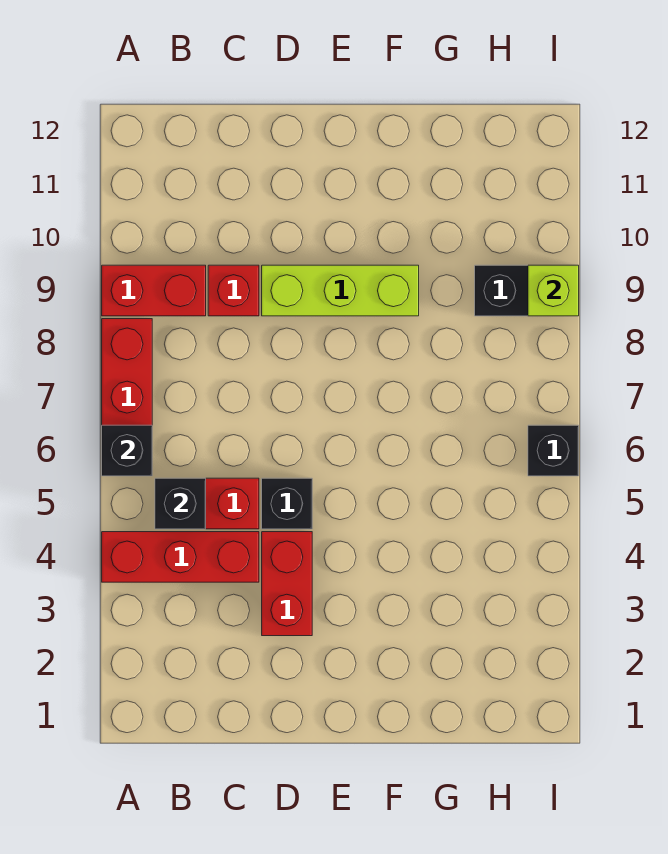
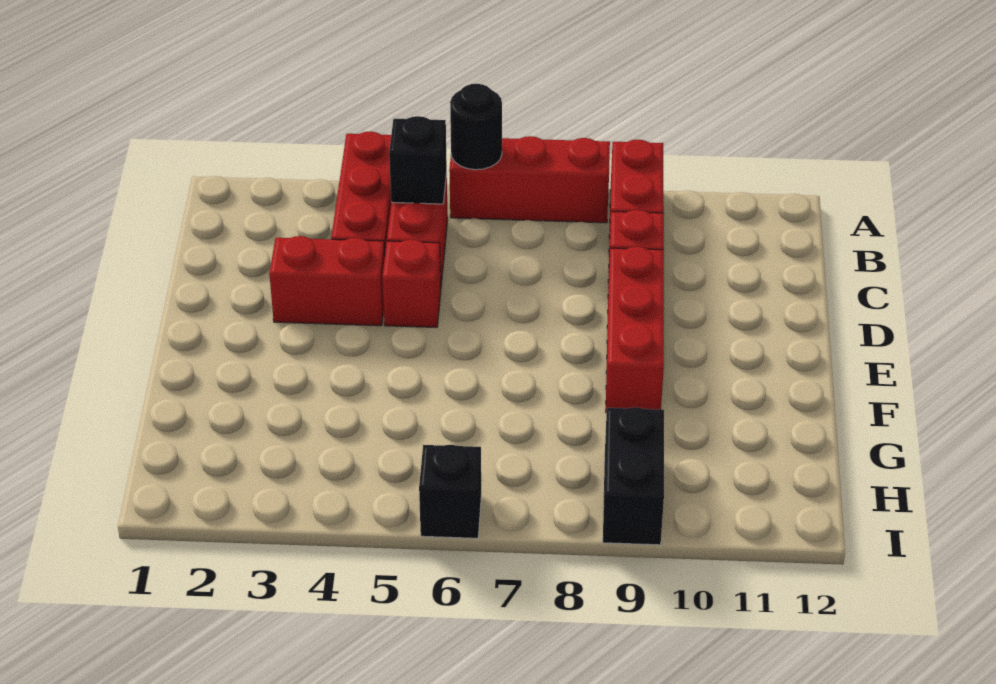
black brick A6 level 2 -> black round brick A6 level 2
black brick D5 level 1 -> red brick D5 level 1
lime brick D9:F9 level 1 -> red brick D9:F9 level 1
lime brick I9 level 2 -> none

